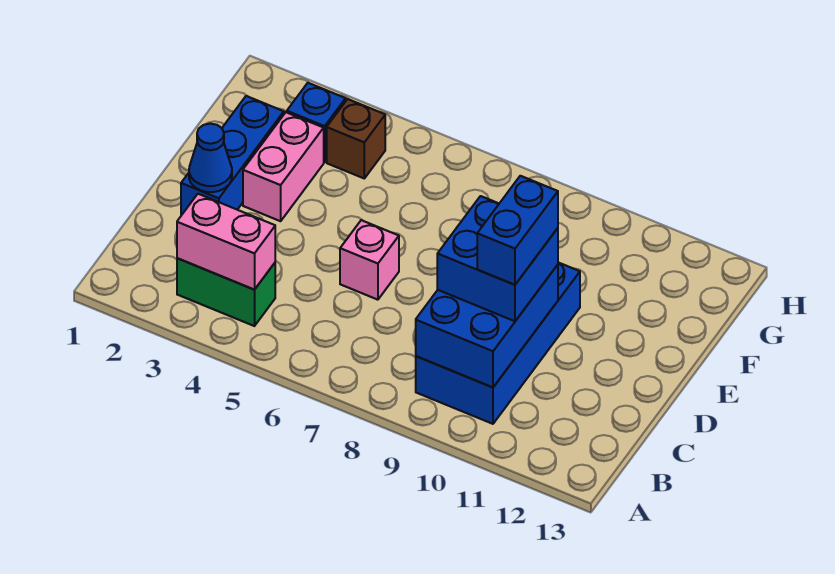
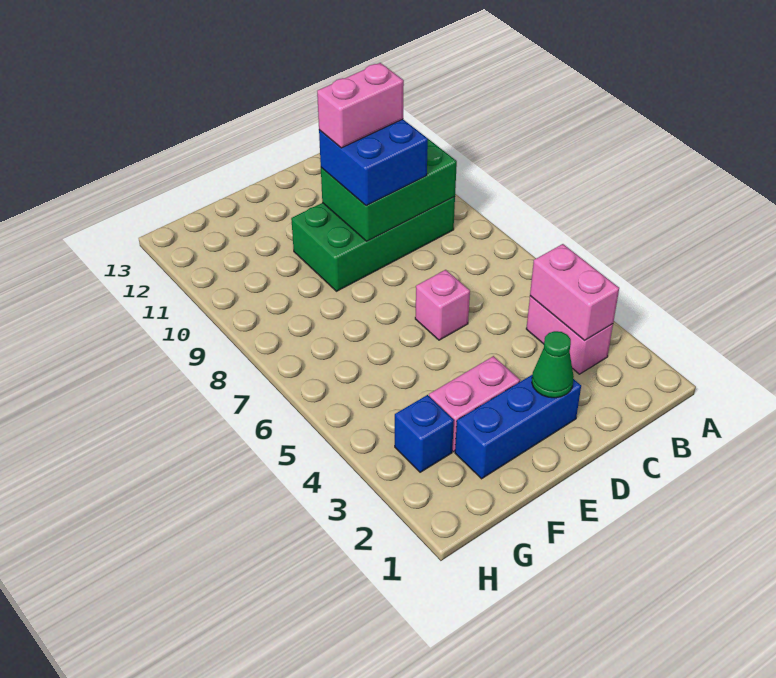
green brick B3:B4 level 1 -> pink brick B3:B4 level 1
blue brick B9:E10 level 1 -> green brick B9:E10 level 1
blue brick B9:D10 level 2 -> green brick B9:D10 level 2
blue brick C10:D10 level 4 -> pink brick C10:D10 level 4
blue cone D2 level 2 -> green cone D2 level 2
brown brick G4 level 1 -> none

